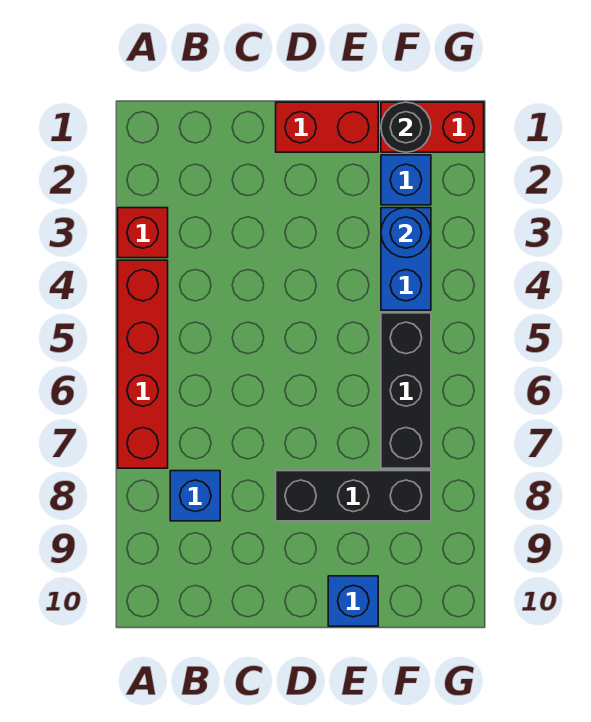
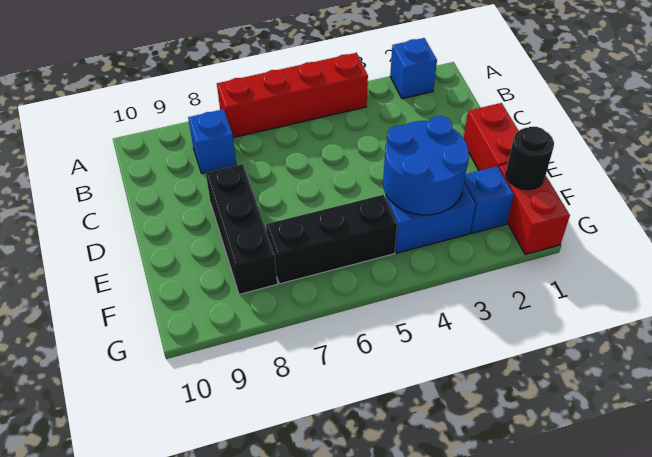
red brick A3 level 1 -> none
blue brick E10 level 1 -> blue brick A2 level 1
blue round brick F3 level 2 -> blue round brick E3:F4 level 2

